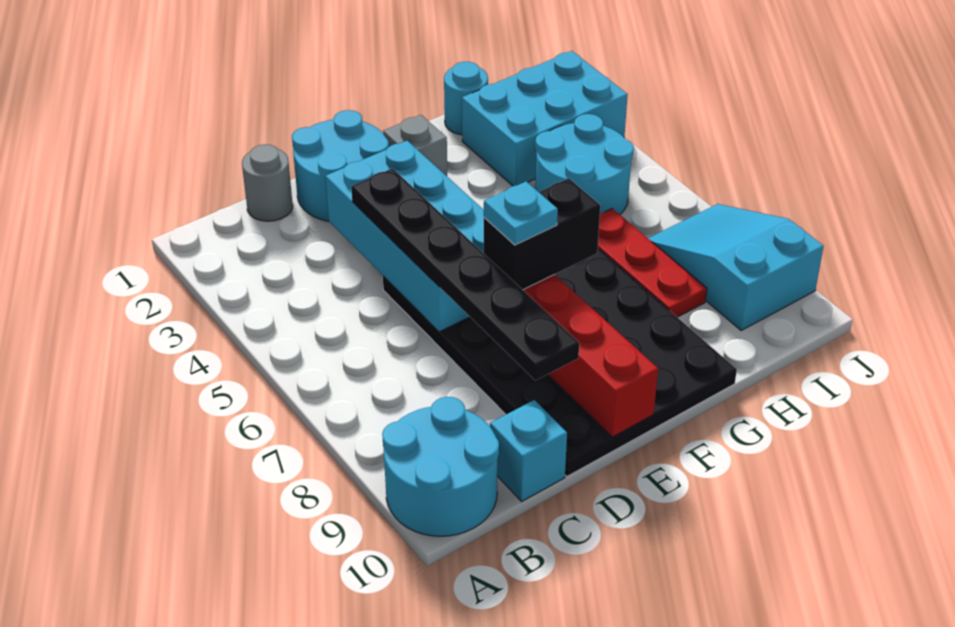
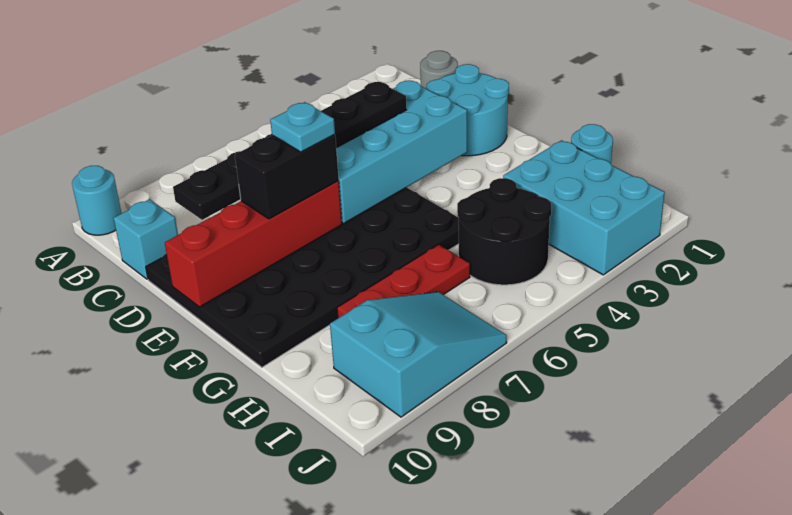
cyan round brick A9:B10 level 1 -> cyan round brick A10 level 1
black brick E7:F7 level 3 -> black brick E7:E8 level 3
grey brick F2 level 1 -> none
cyan round brick H4:I5 level 1 -> black round brick H4:I5 level 1

